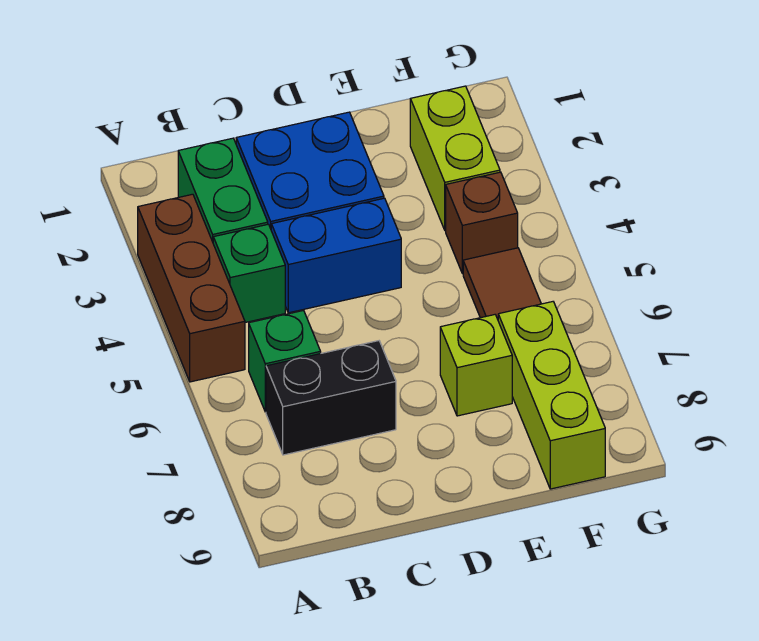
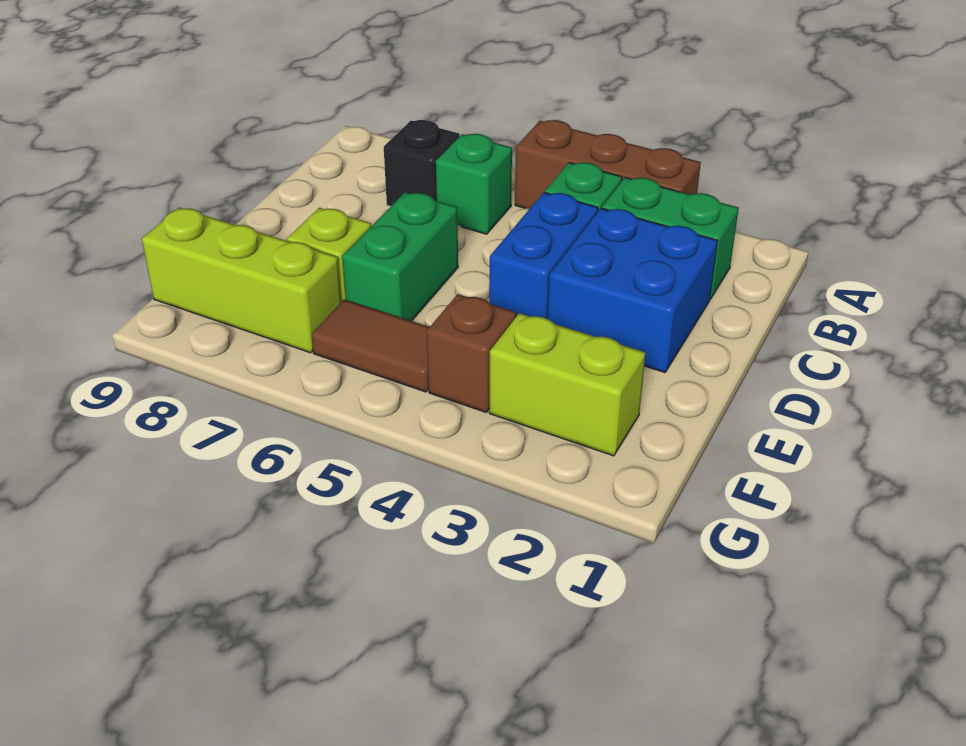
black brick B7:C7 level 1 -> black brick B7 level 1
none -> green brick D6:E6 level 1

